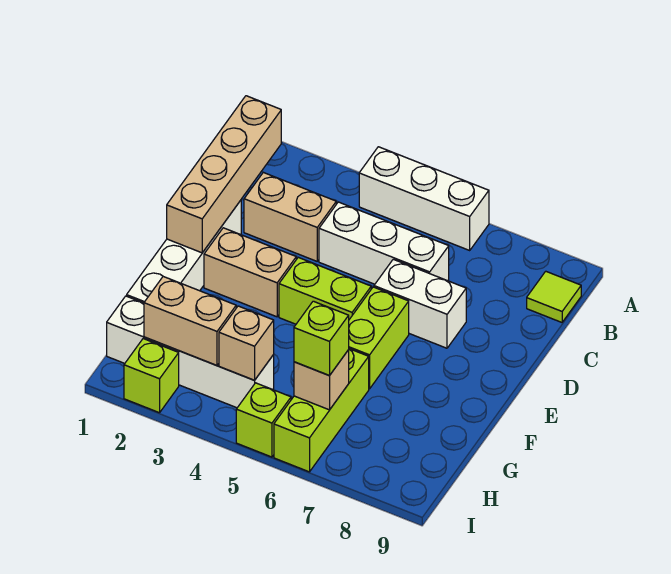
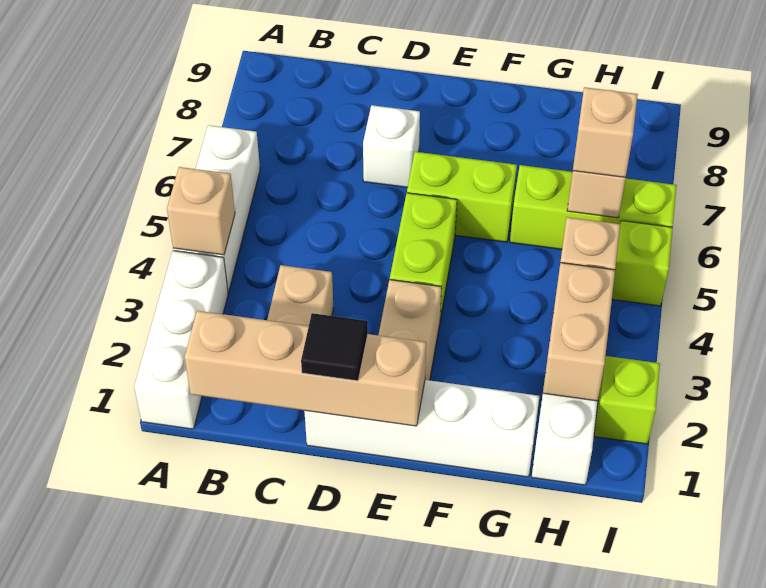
none -> tan brick A4 level 2
lime tile B9 level 1 -> none
white brick C4:C6 level 1 -> white brick A1:A3 level 1
none -> black tile D1 level 3
white brick D6:D7 level 1 -> white brick D7 level 1
lime brick H6 level 3 -> tan brick H6 level 3

